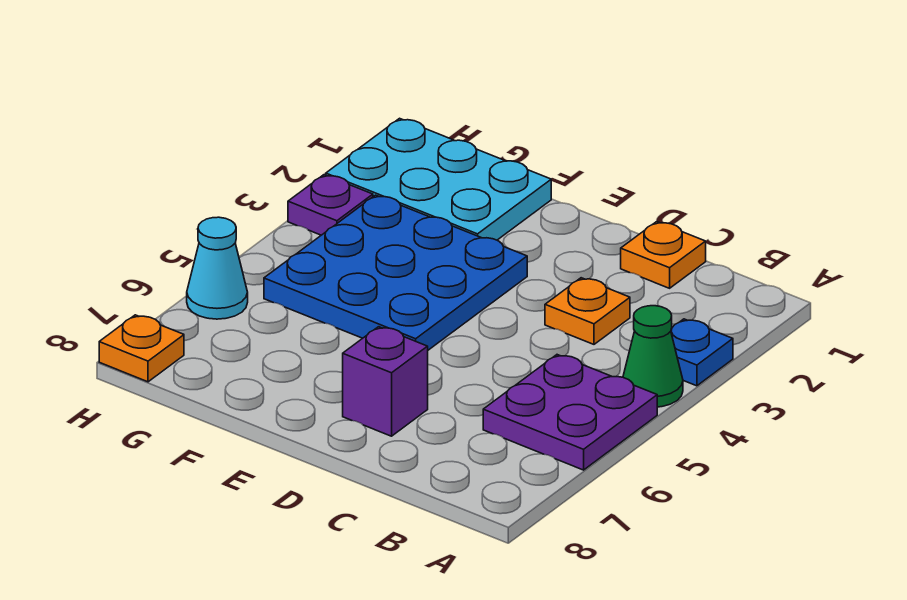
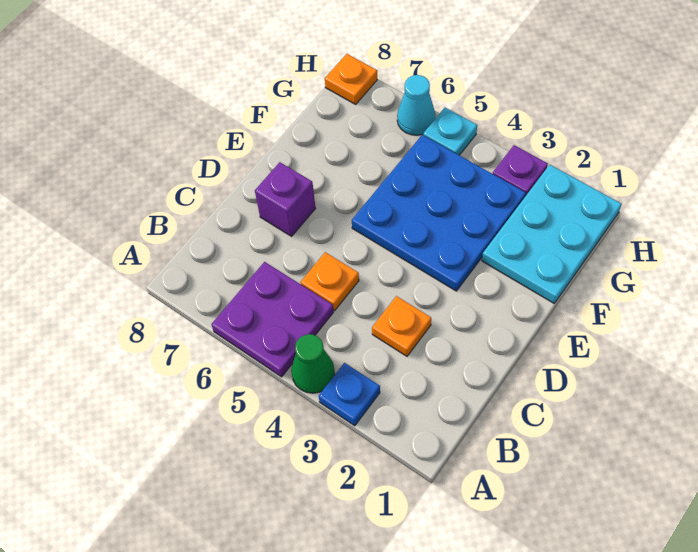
orange plate C1 level 1 -> orange plate C5 level 1
none -> cyan plate H5 level 1

